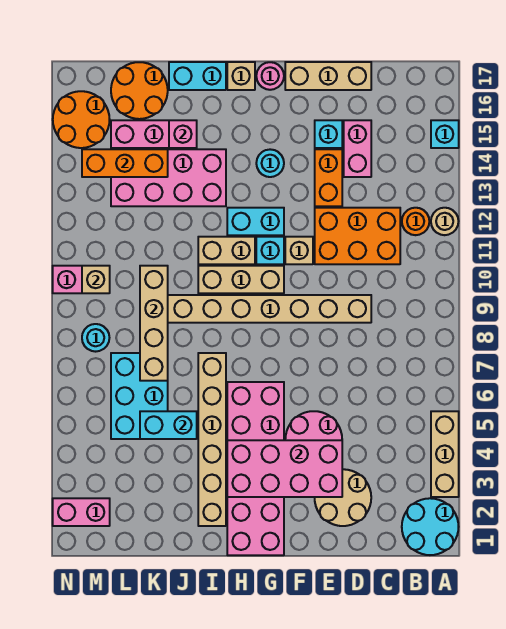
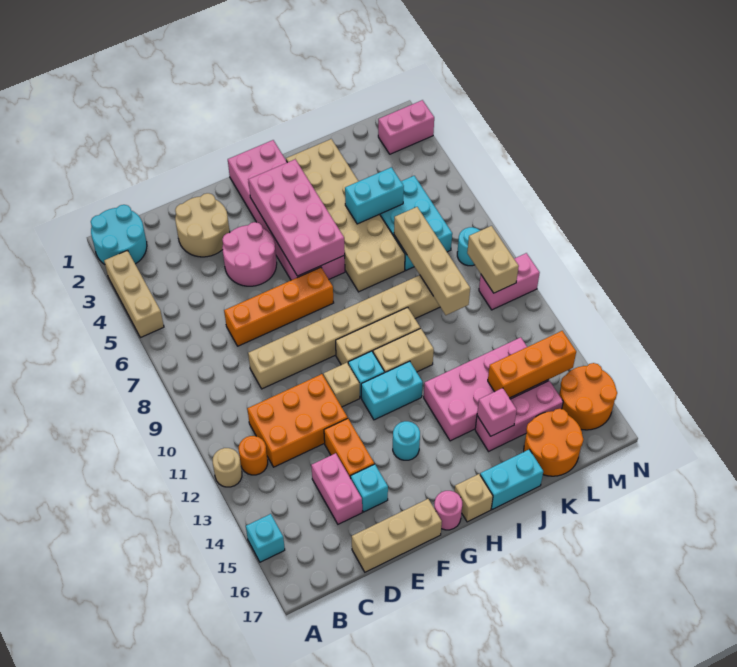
none -> orange brick D7:G7 level 1
pink brick E3:H4 level 2 -> pink brick G3:H6 level 2
tan brick I2:I7 level 1 -> tan brick I2:J7 level 1
tan brick M10 level 2 -> tan brick M9:M10 level 2

